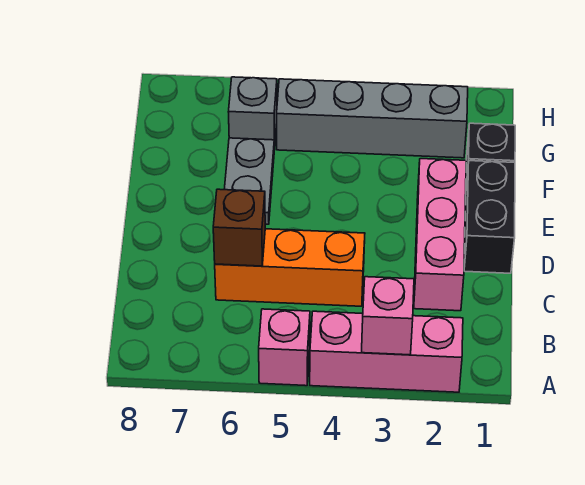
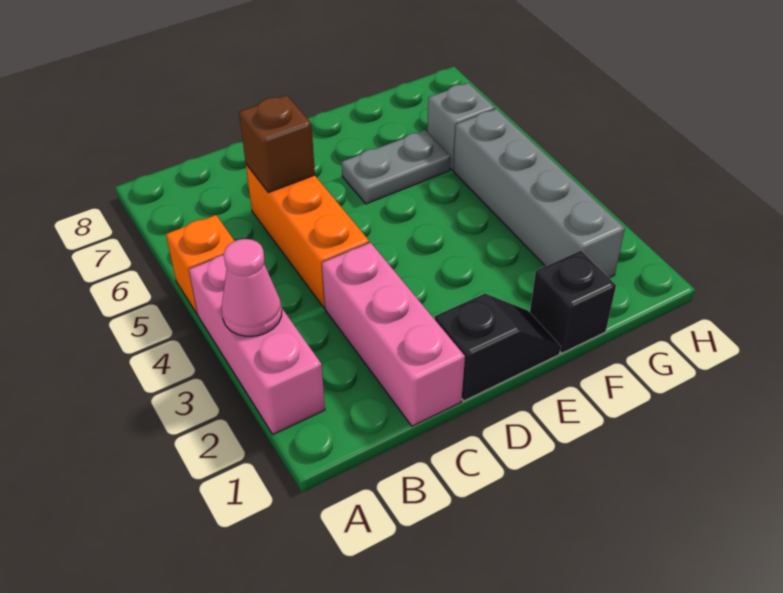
pink brick A3 level 2 -> pink cone A3 level 2
pink brick A5 level 1 -> orange brick A5 level 1
pink brick C2:E2 level 1 -> pink brick C1:C3 level 1
black brick D1:E1 level 1 -> black slope D1:E1 level 1 top D

